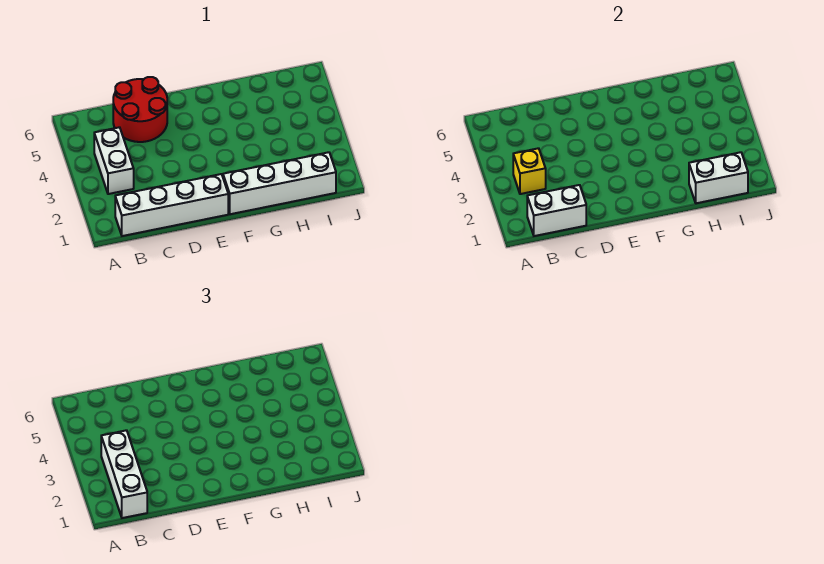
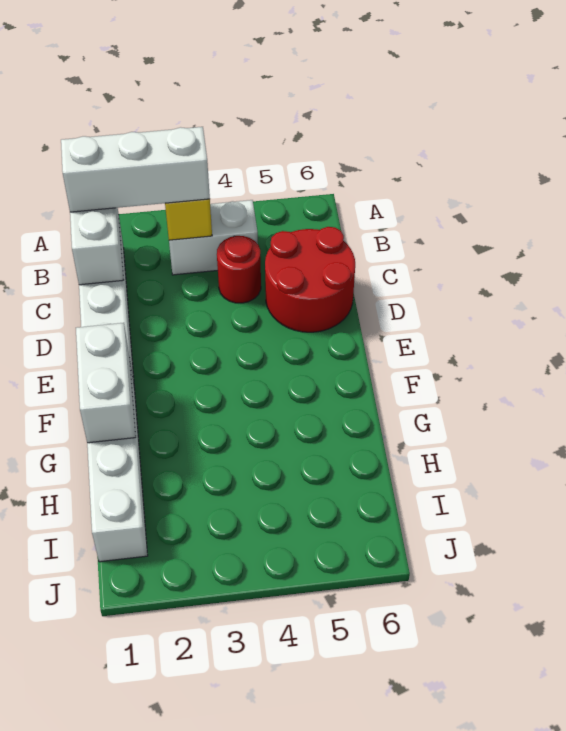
none -> red round brick C4 level 1
white brick H1:I1 level 2 -> white brick F1:G1 level 2

